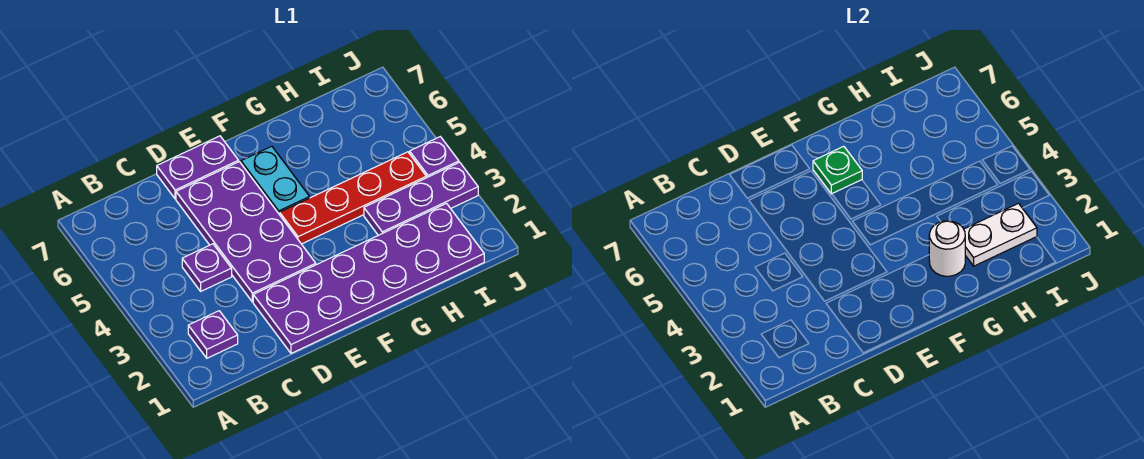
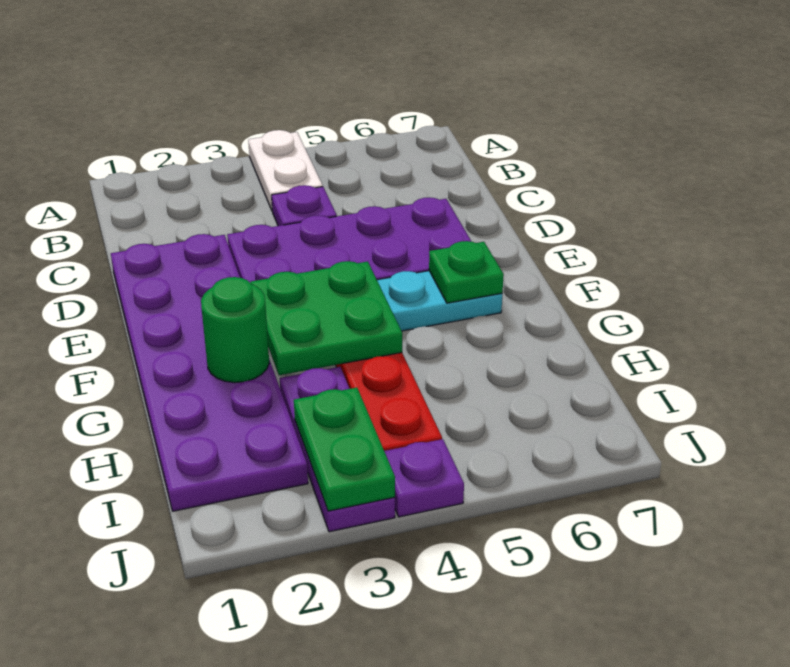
purple plate B2 level 1 -> none
purple plate D7:E7 level 1 -> none
none -> green plate F3:G4 level 2
white round brick G2 level 2 -> green round brick G2 level 2
white plate H2:I2 level 2 -> white plate A4:B4 level 1
none -> green plate I3:J3 level 2

